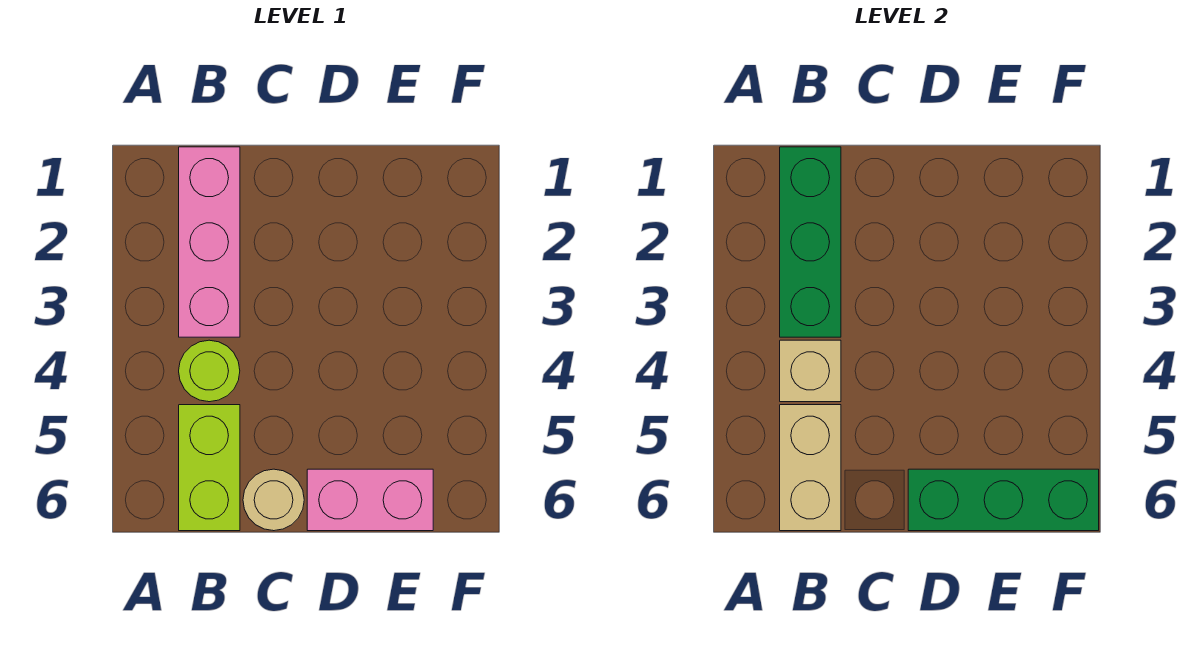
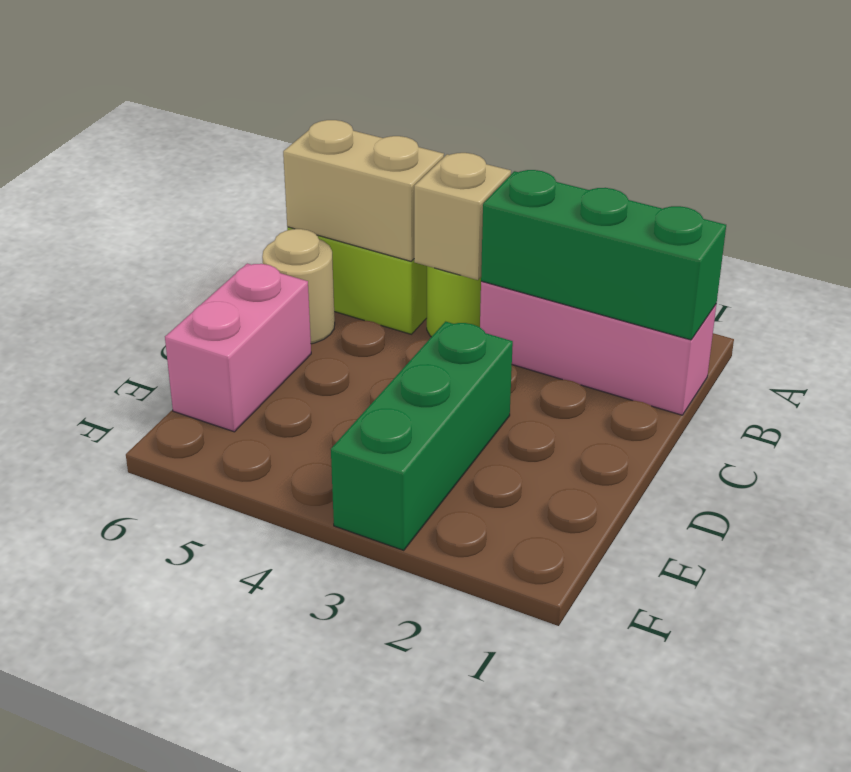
green brick D6:F6 level 2 -> green brick D3:F3 level 1

